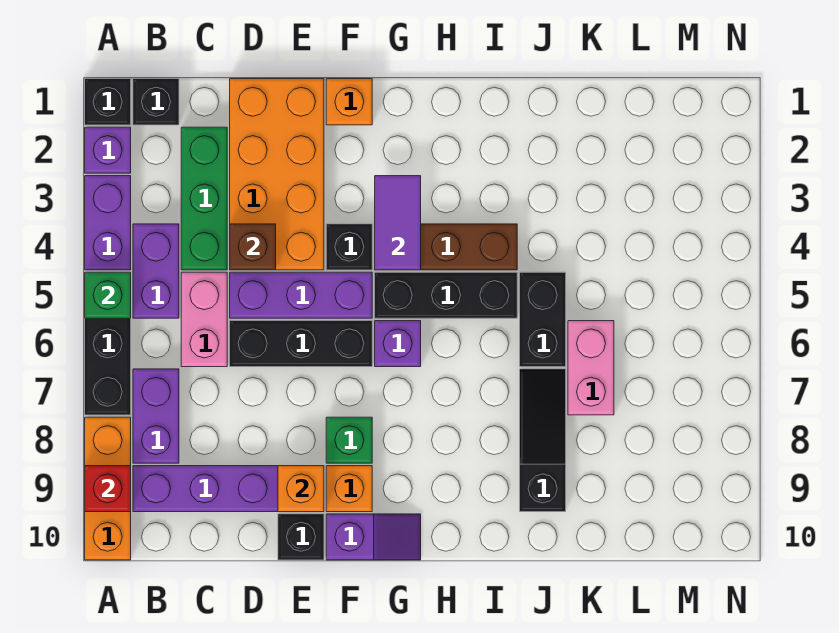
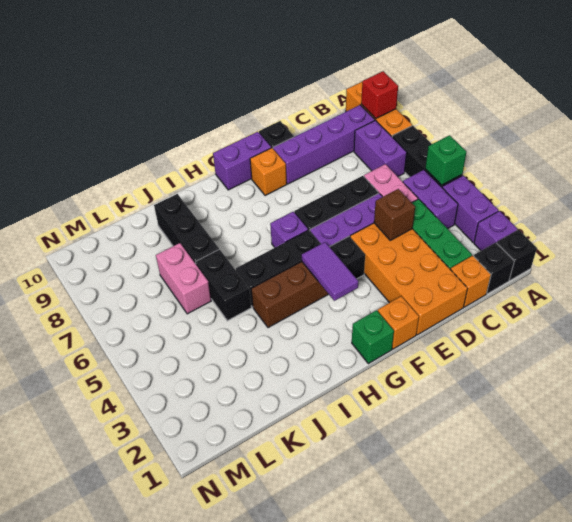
orange brick E9 level 2 -> orange brick C1 level 1
green brick F8 level 1 -> green brick G1 level 1
purple slope F10:G10 level 1 top F -> purple brick F10:G10 level 1
black slope J7:J9 level 1 top 9 -> black brick J7:J9 level 1

